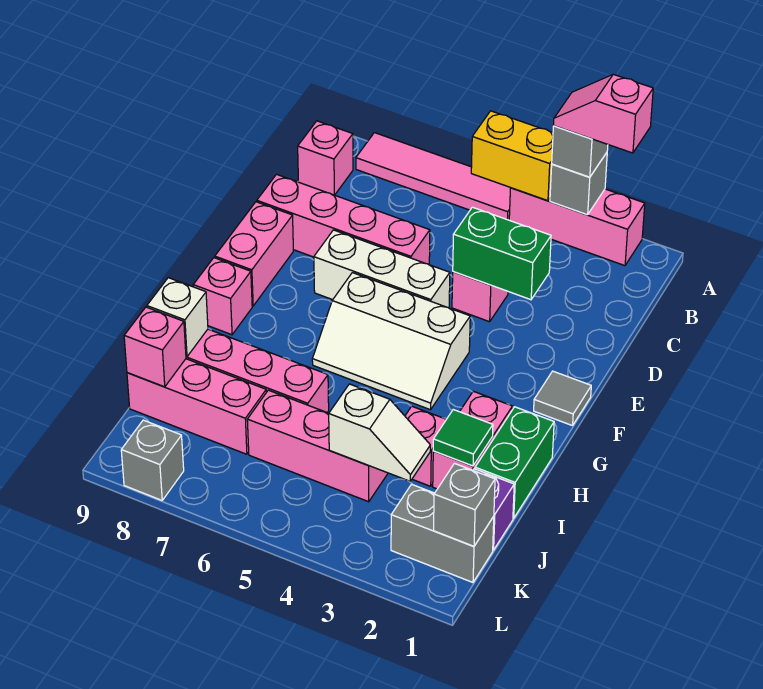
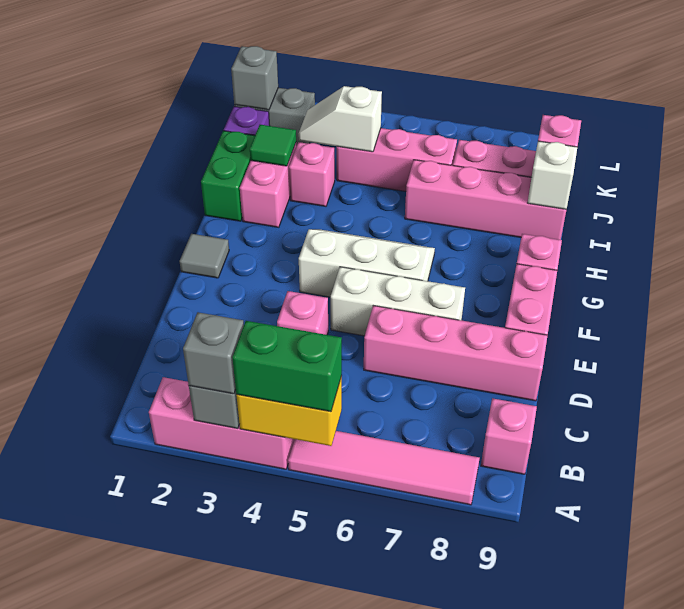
pink slope A2:A3 level 4 top 2 -> none
green brick D3:D4 level 2 -> green brick A4:A5 level 3
grey brick L8 level 1 -> none

